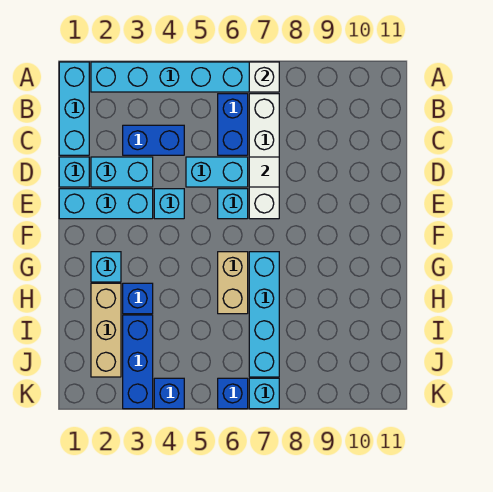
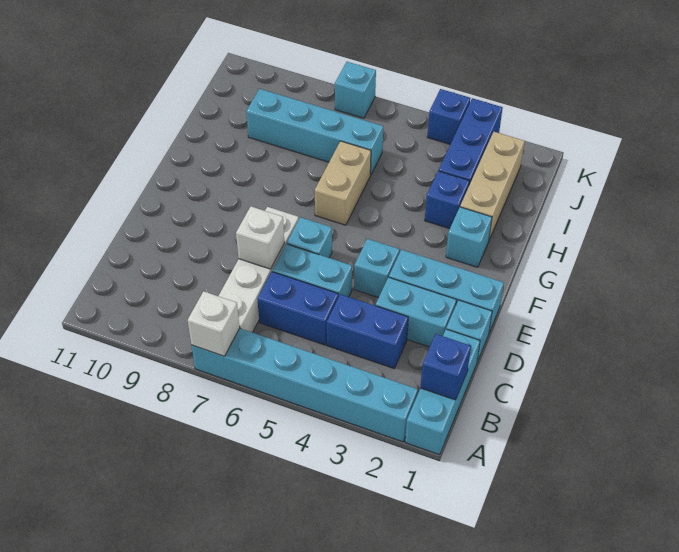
blue brick B6:C6 level 1 -> blue brick C5:C6 level 1
white tile D7 level 2 -> white brick D7 level 2
cyan brick G7:J7 level 1 -> cyan brick I6:I9 level 1
blue brick K6 level 1 -> blue brick B1 level 2

